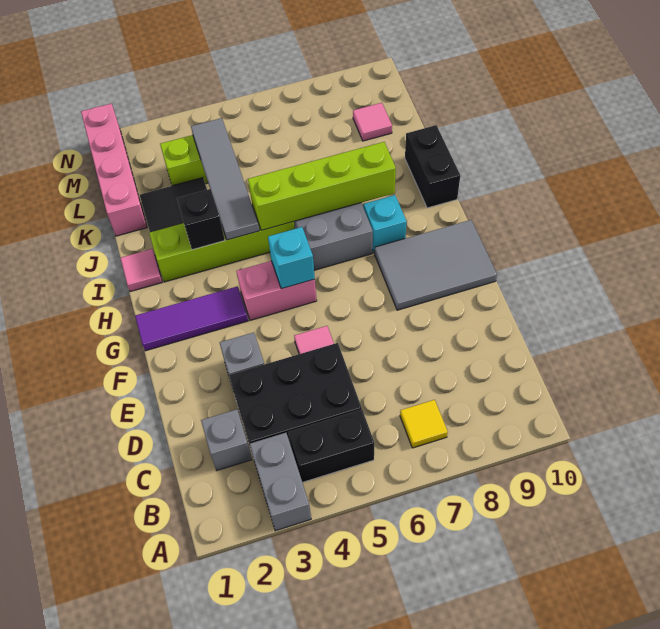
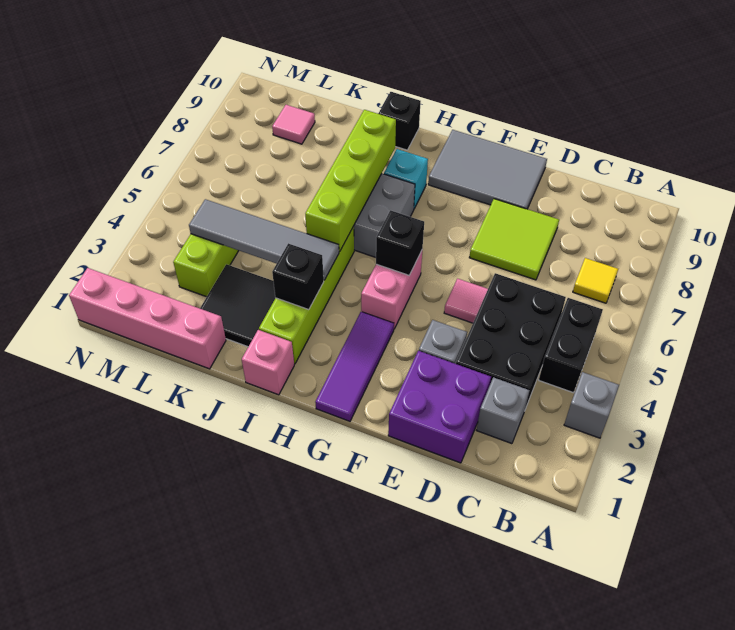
grey brick A3:B3 level 1 -> grey brick A3 level 1
none -> purple brick D1:E2 level 1
none -> lime tile D7:E8 level 1
grey tile F8:G10 level 1 -> grey tile E9:G10 level 1
cyan brick G5 level 2 -> black brick G5 level 2
pink tile I1 level 1 -> pink brick I1 level 1
black brick I10:J10 level 1 -> black brick I10 level 1

